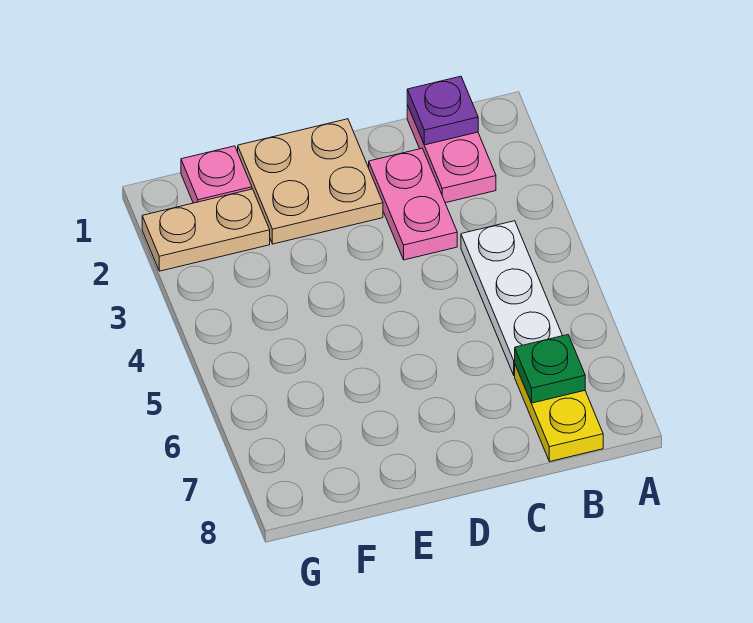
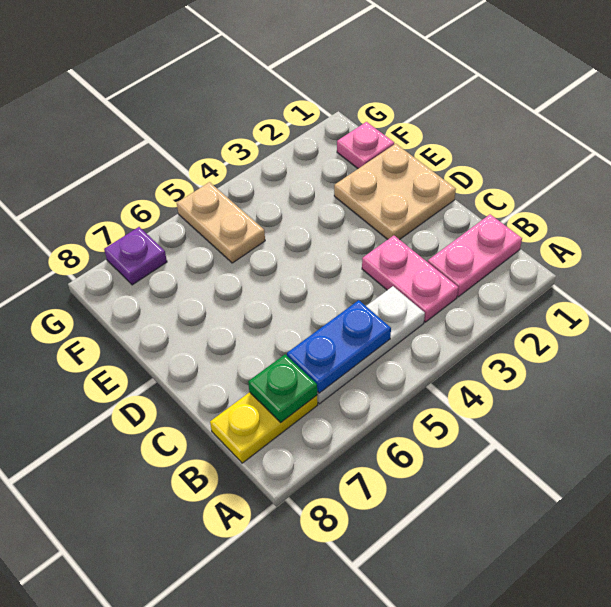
purple plate B1 level 2 -> purple plate G7 level 1
none -> blue plate B5:B6 level 2
pink plate C2:C3 level 1 -> pink plate B3:C3 level 1
tan plate F2:G2 level 1 -> tan plate F5:G5 level 1

